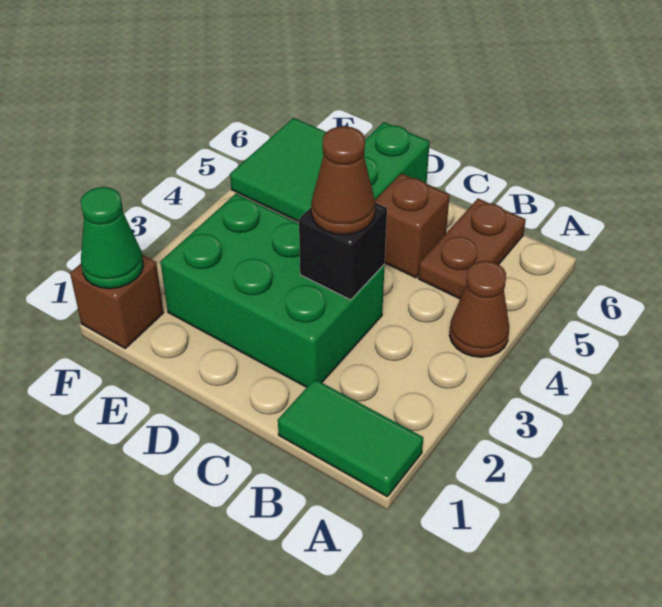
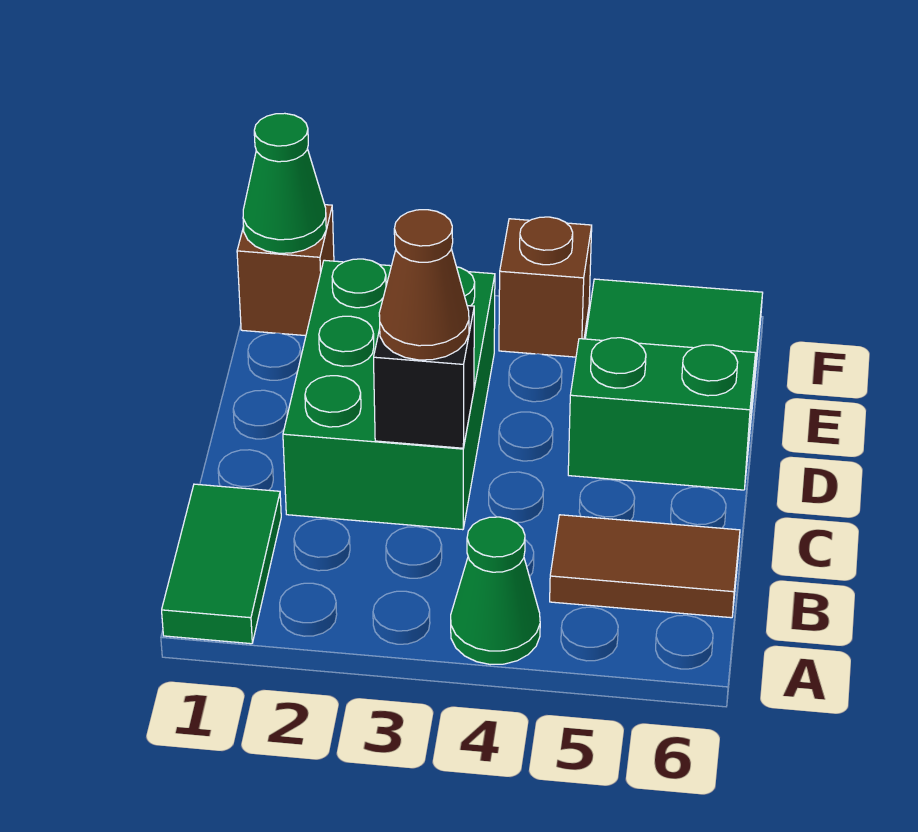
brown cone A4 level 1 -> green cone A4 level 1
brown plate B5:B6 level 1 -> brown tile B5:B6 level 1
brown brick C5 level 1 -> brown brick F4 level 1

